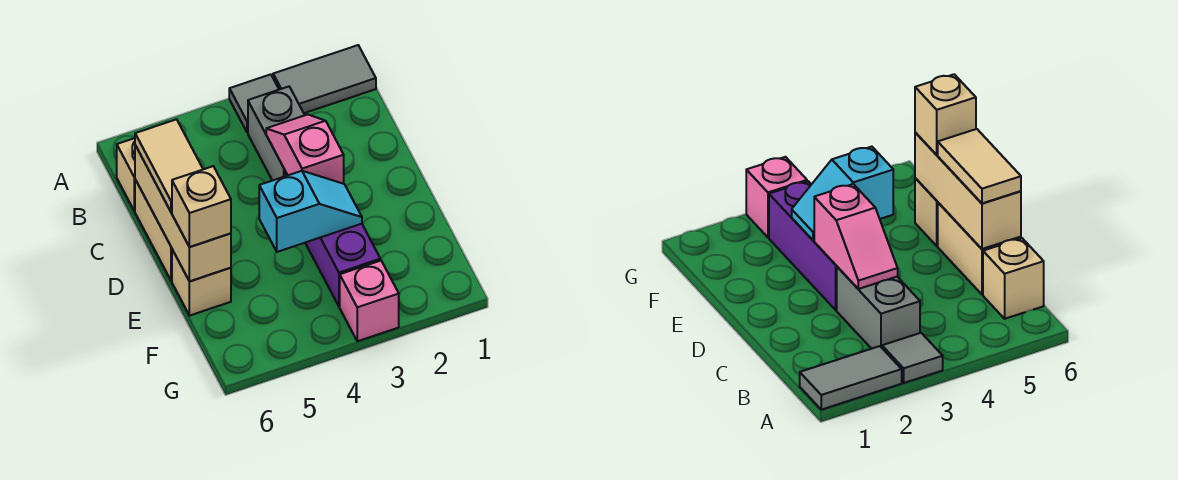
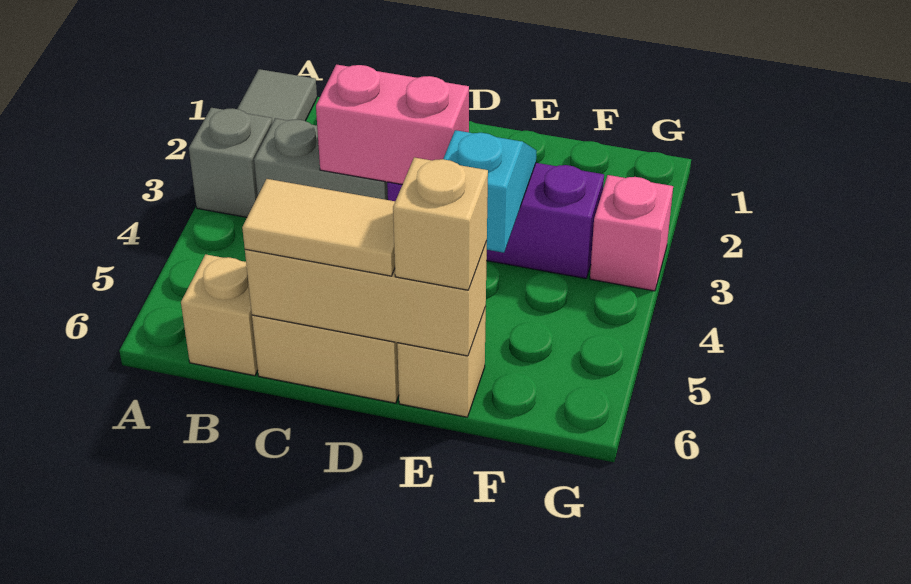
grey tile A3 level 1 -> grey brick A3 level 1
pink slope C3:D3 level 2 top D -> pink brick C3:D3 level 2

